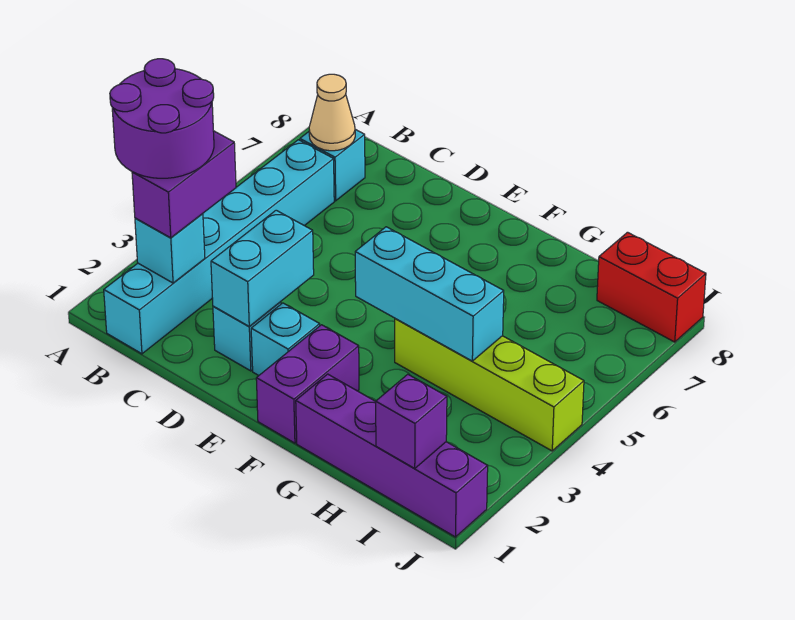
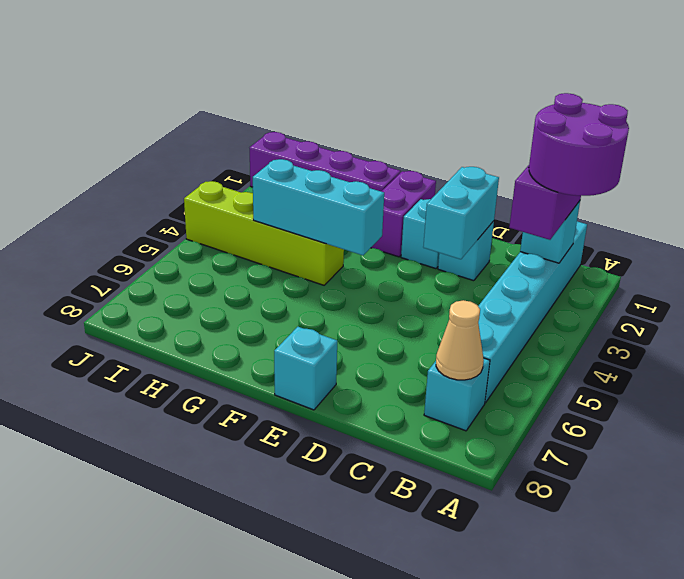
none -> cyan brick E8 level 1
purple brick I1 level 2 -> none
red brick I8:J8 level 1 -> none

